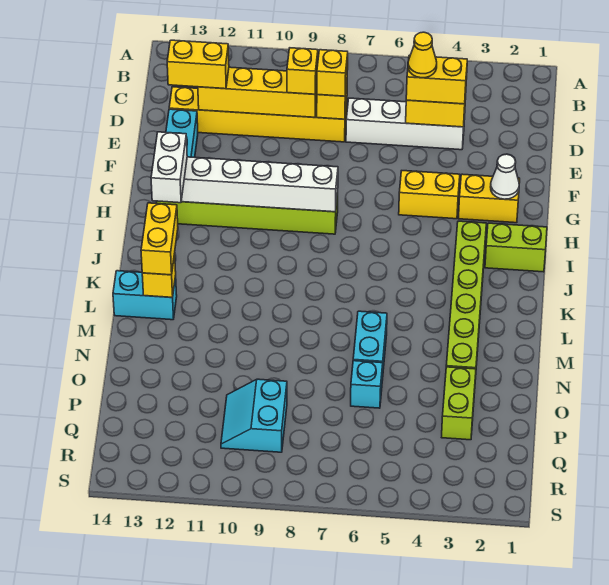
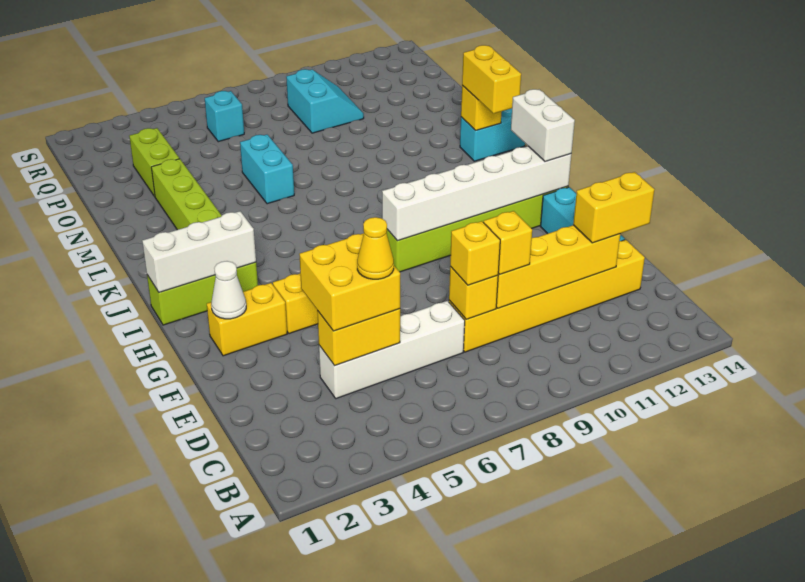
yellow brick D4:D5 level 3 -> yellow brick D4:E5 level 3
none -> white brick I1:I3 level 2
cyan brick O6 level 1 -> cyan brick Q6 level 1

